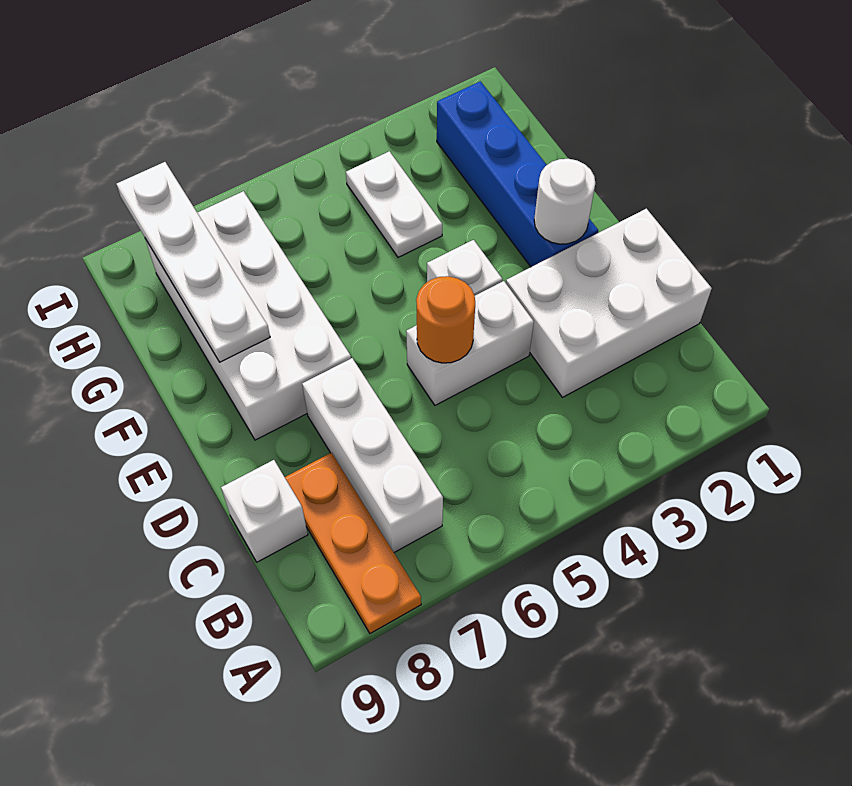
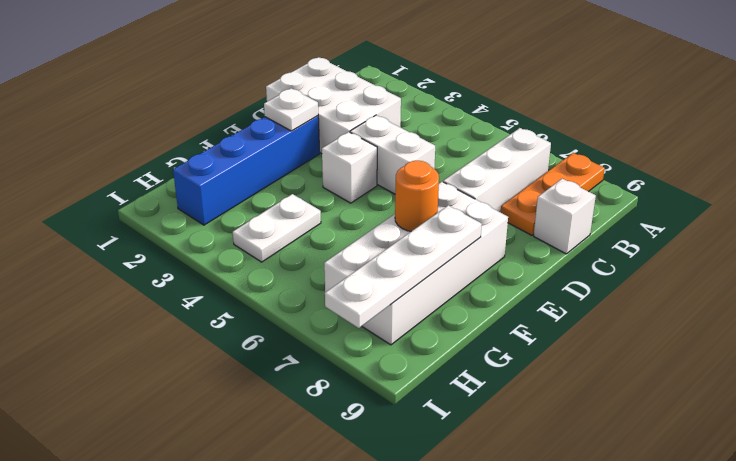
orange round brick D5 level 2 -> orange round brick F7 level 2
white round brick E2 level 2 -> white plate E2 level 2

